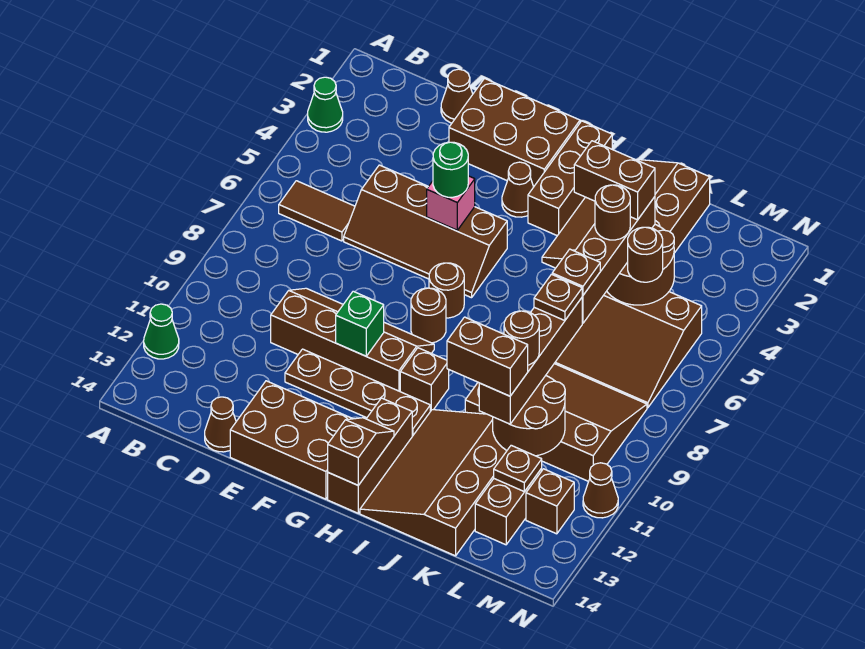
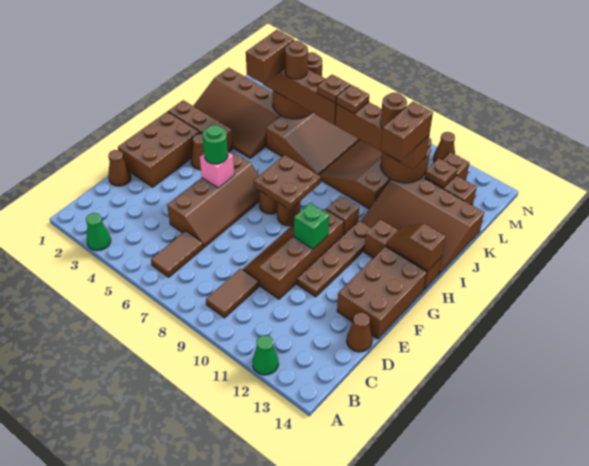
none -> brown tile B9:C9 level 1
none -> brown plate G7:H8 level 2

